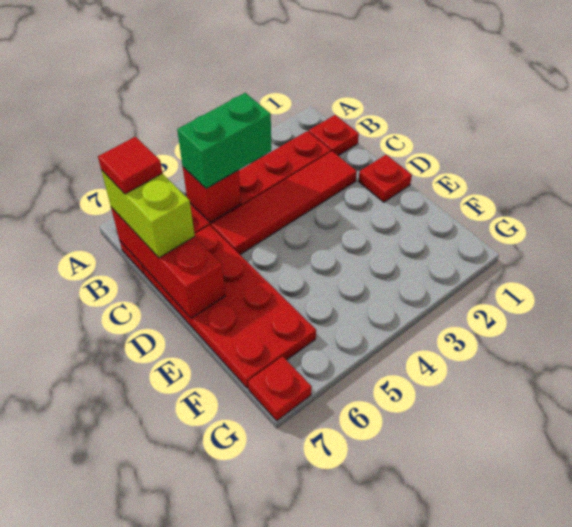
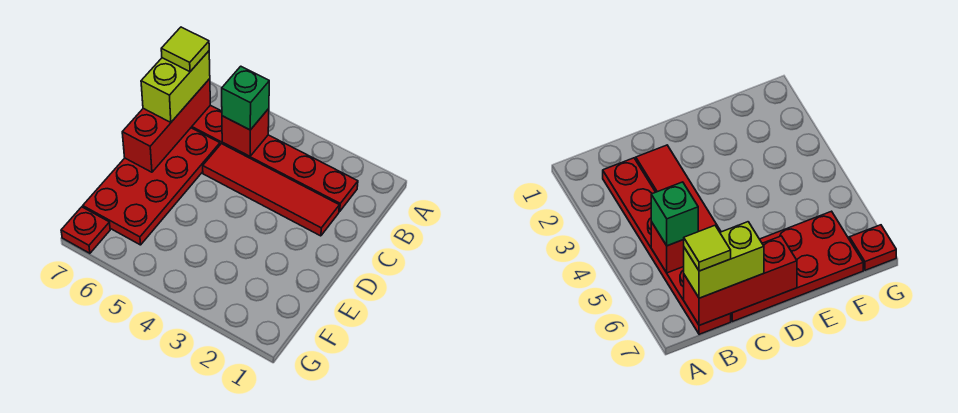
red plate B1 level 1 -> none
green brick B4:B5 level 3 -> green brick B5 level 3
red tile B7 level 4 -> lime tile B7 level 4
red plate D1 level 1 -> none

